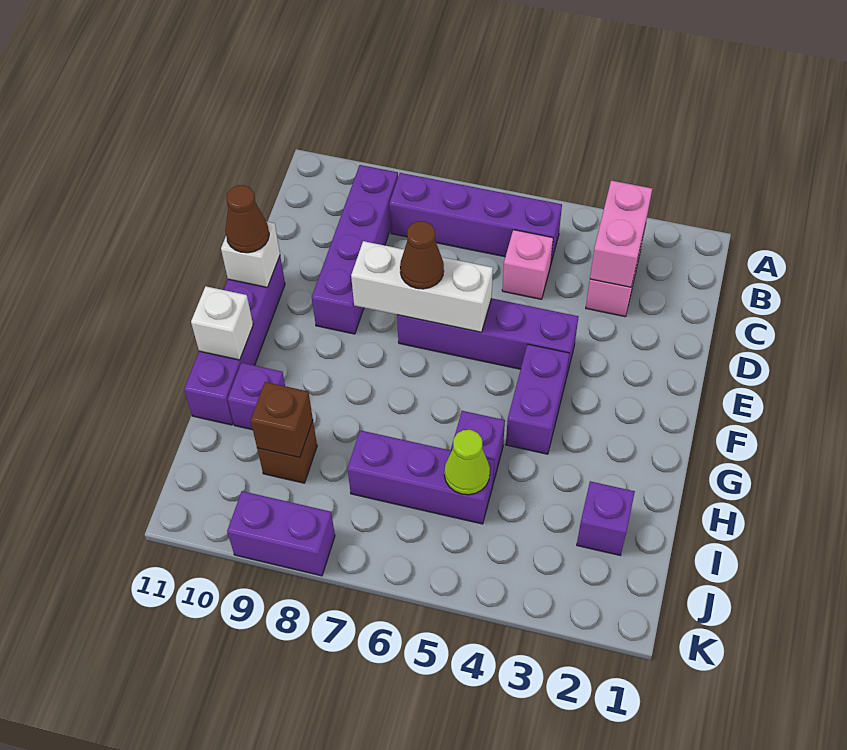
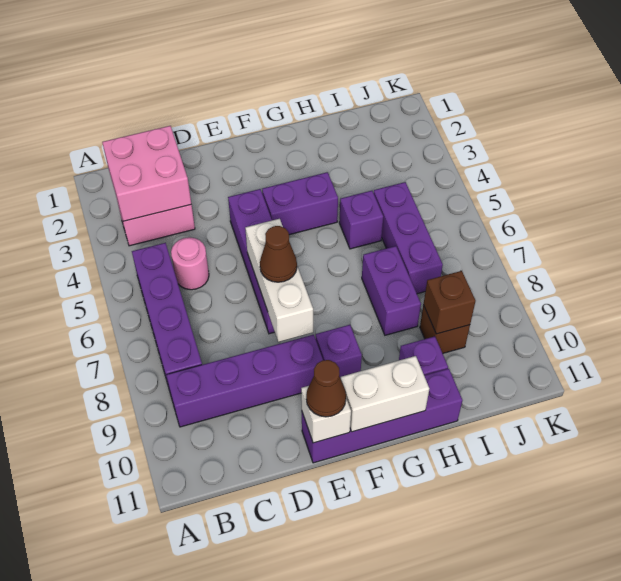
pink brick B3:C3 level 2 -> pink brick B2:C3 level 2
pink brick C5 level 1 -> pink round brick C5 level 1
white brick G11 level 2 -> white brick F11:G11 level 2
purple brick I2 level 1 -> purple brick F9 level 1
lime cone I5 level 2 -> none
purple brick K8:K9 level 1 -> purple brick H7:H8 level 1

